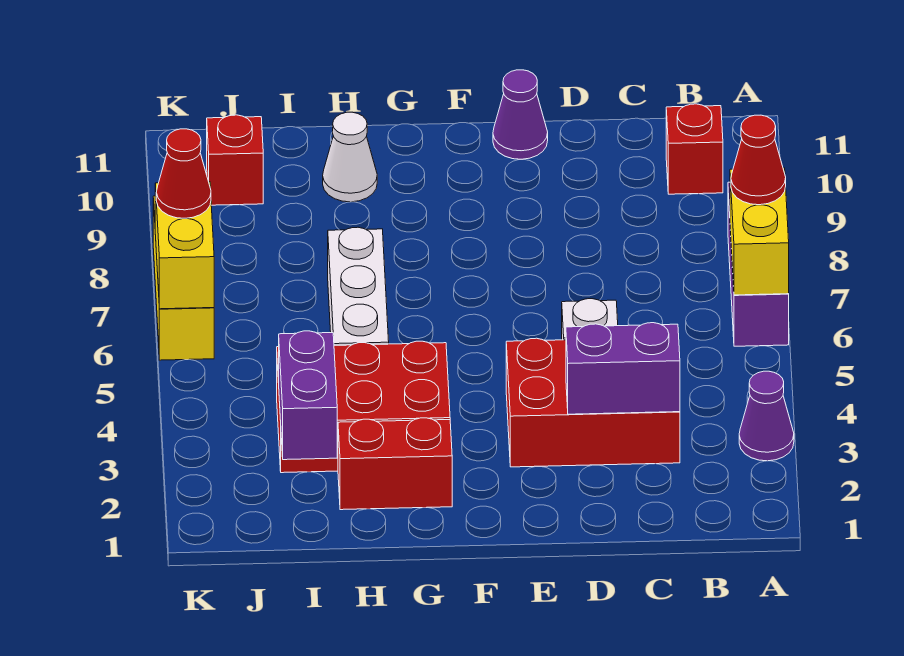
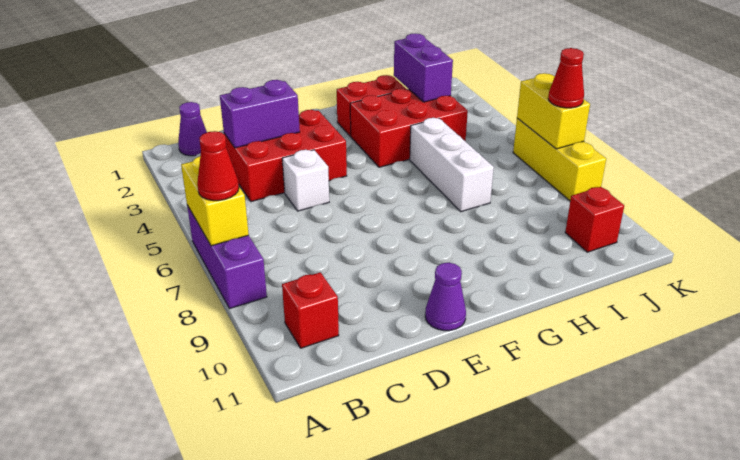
purple cone A3 level 1 -> purple cone B1 level 1
white cone H10 level 1 -> none

